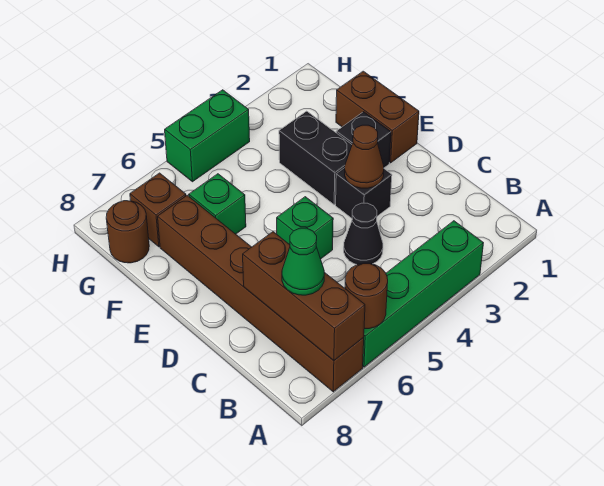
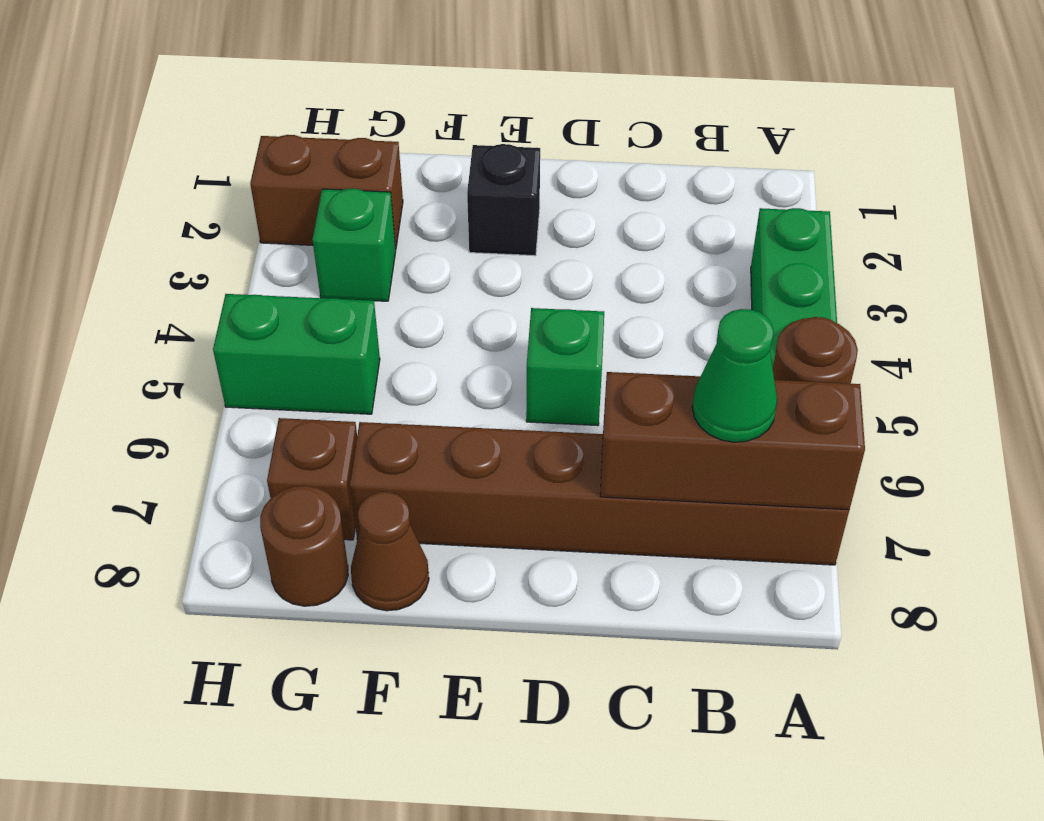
black cone C4 level 1 -> none
black brick D3 level 1 -> none
brown cone D3 level 2 -> brown cone F8 level 1
brown brick E1:F1 level 1 -> brown brick G2:H2 level 1
black brick E3:F3 level 1 -> none
green brick F6 level 1 -> green brick G3 level 1
green brick H4:H5 level 1 -> green brick G5:H5 level 1

